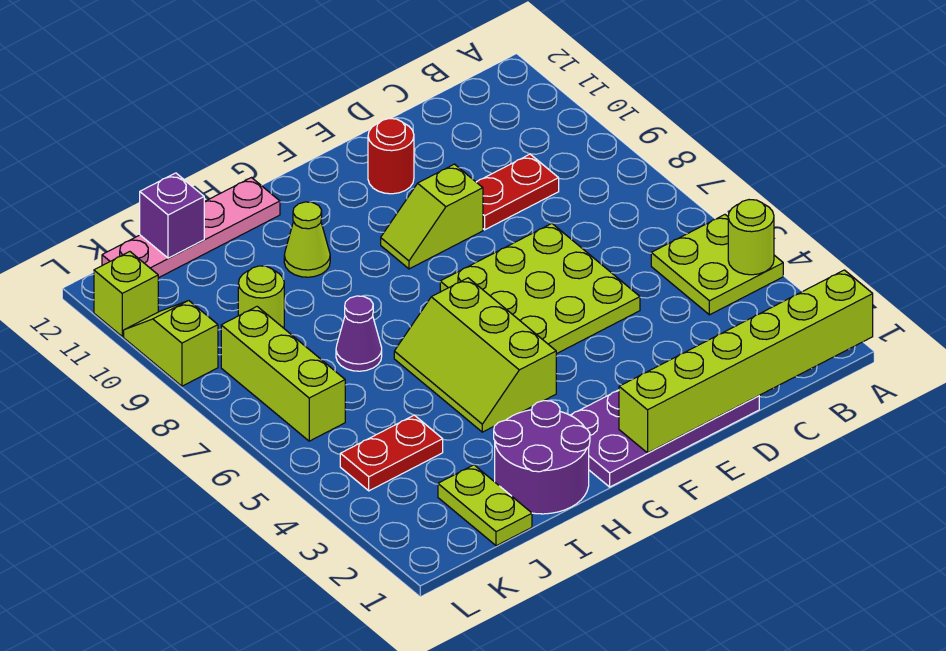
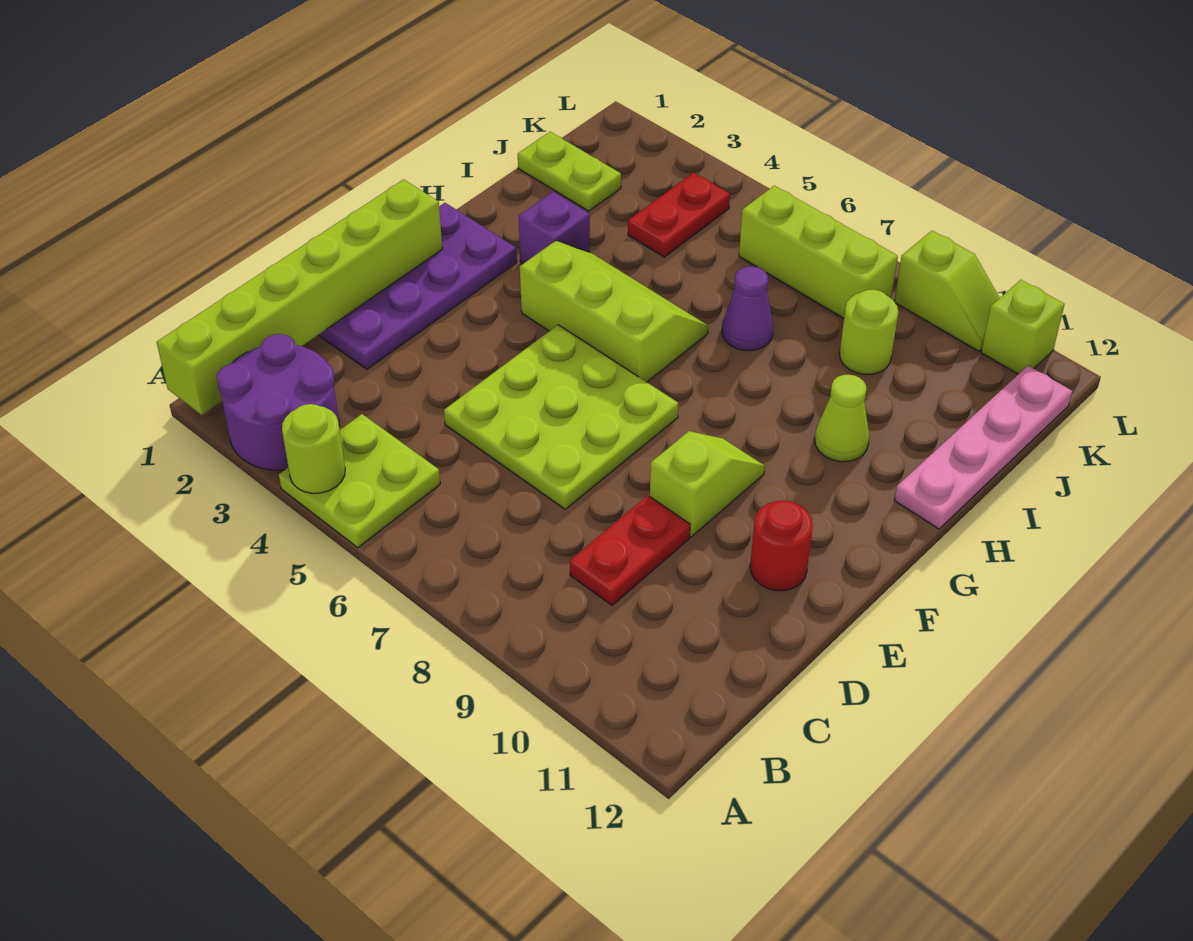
purple round brick H1:I2 level 1 -> purple round brick A2:B3 level 1
purple brick J12 level 2 -> purple brick H3 level 1

